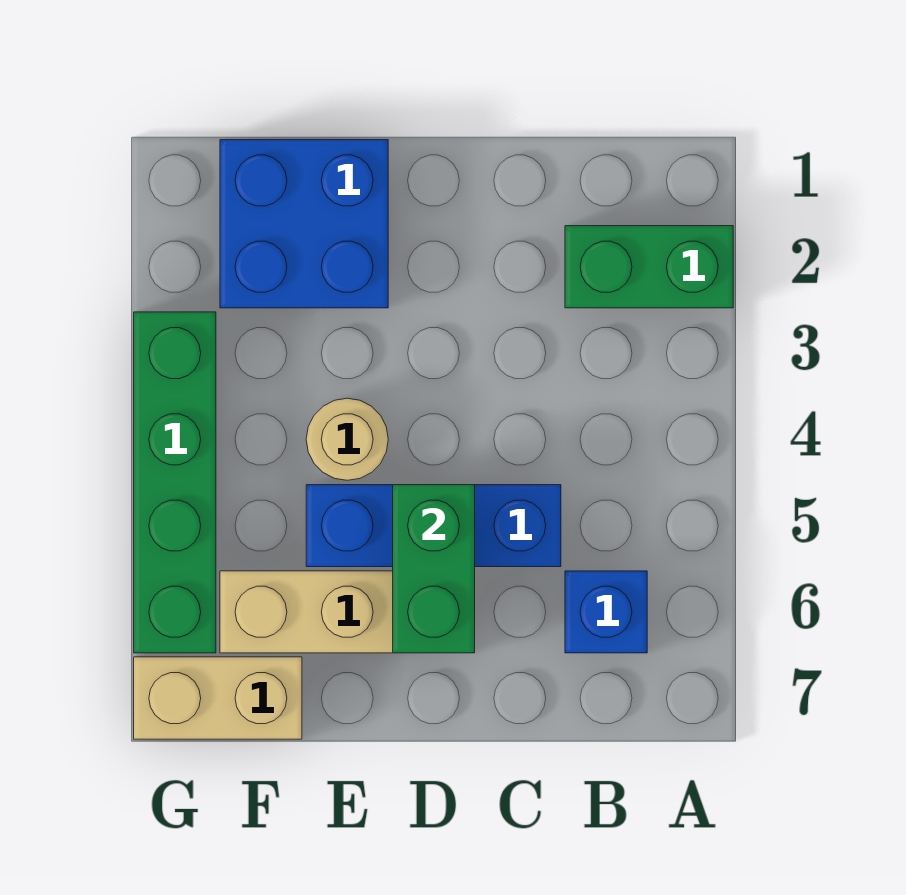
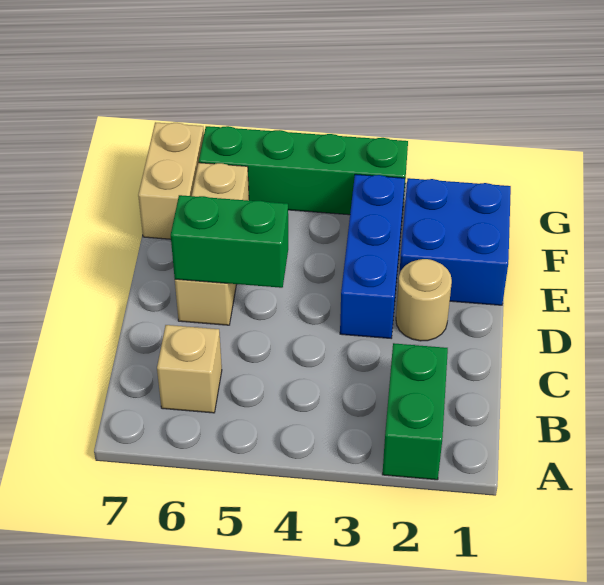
blue brick B6 level 1 -> tan brick B6 level 1
blue brick C5:E5 level 1 -> blue brick D3:F3 level 1
tan round brick E4 level 1 -> tan round brick D2 level 1

